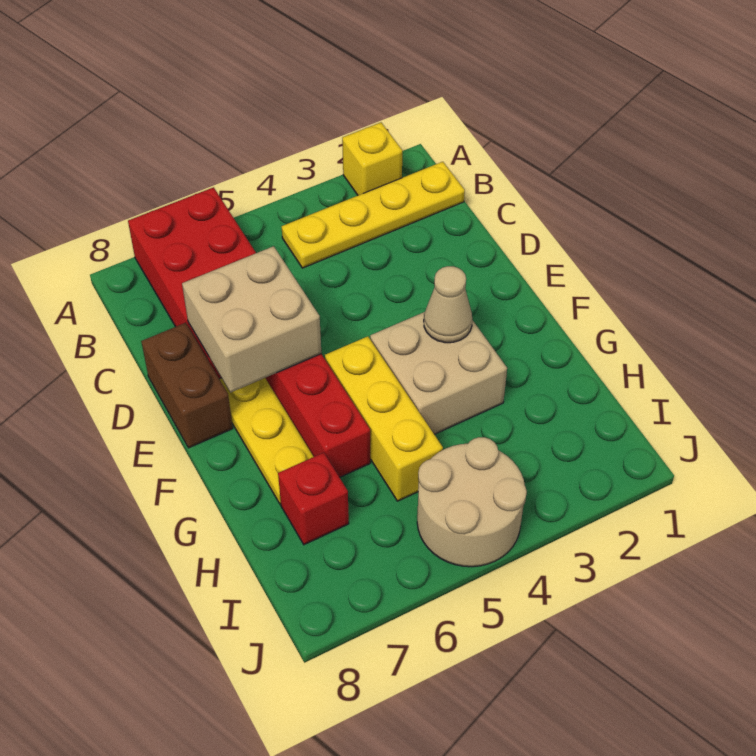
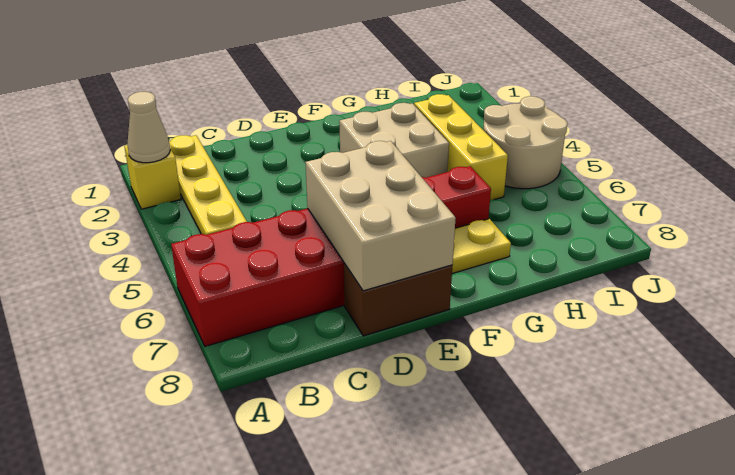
tan brick D6:E7 level 2 -> tan brick D6:E8 level 2
tan cone F3 level 2 -> tan cone A2 level 2
yellow brick F5:H5 level 1 -> yellow brick H3:H5 level 1
red brick H7 level 1 -> none

